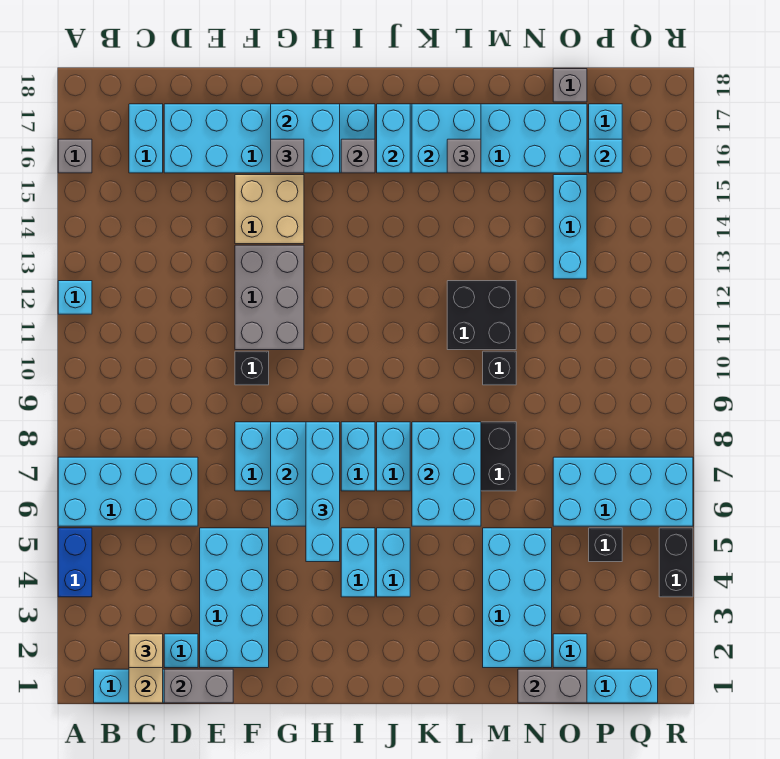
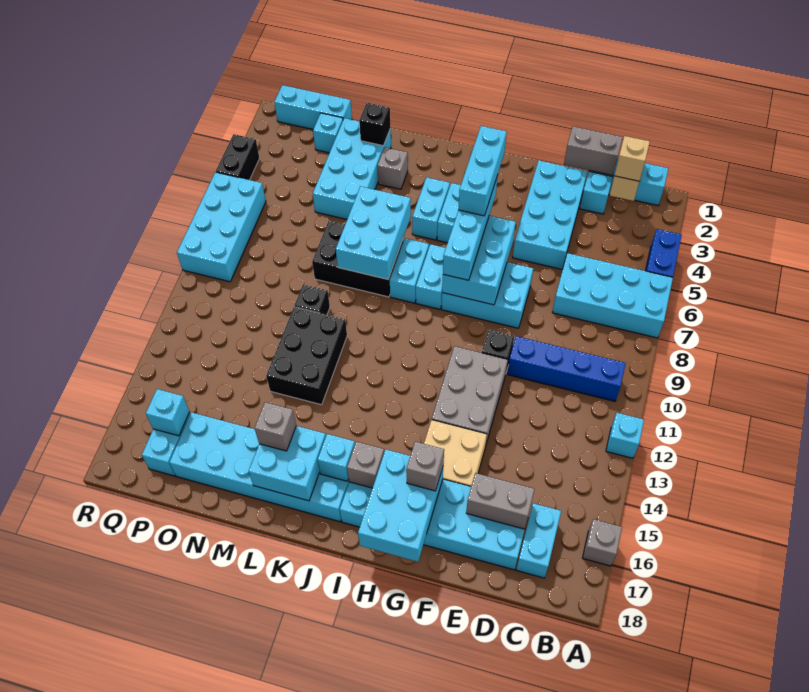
none -> blue brick B10:E10 level 1
cyan brick G16:H17 level 2 -> cyan brick G16:H18 level 2
cyan brick J16:J17 level 2 -> cyan brick J16 level 2
black brick L11:M12 level 1 -> black brick L11:M13 level 1
grey brick N1:O1 level 2 -> grey brick D16:E16 level 2
cyan brick O6:R7 level 1 -> cyan brick Q6:R9 level 1
cyan brick O13:O15 level 1 -> cyan brick H4:H6 level 4
grey brick O18 level 1 -> grey brick L3 level 1
black brick P5 level 1 -> black brick M2 level 2

